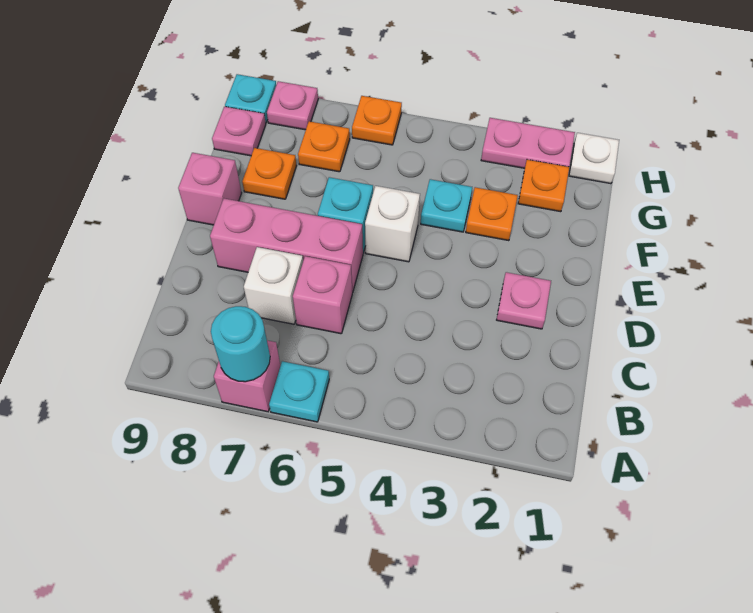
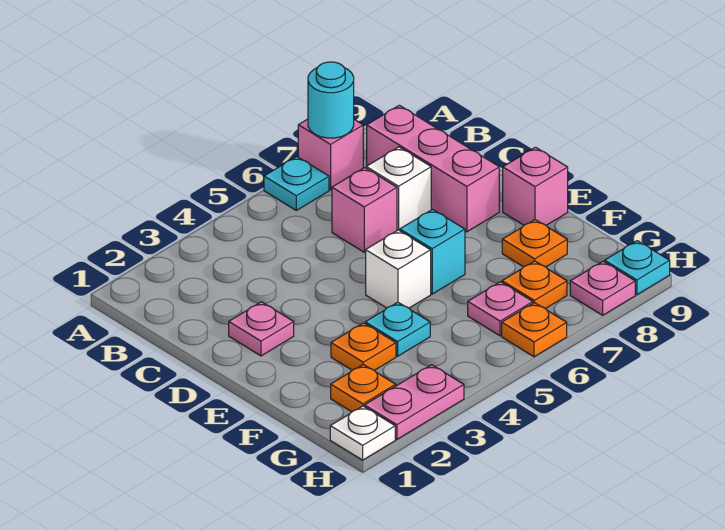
pink brick D6:D8 level 1 -> pink brick B8:D8 level 1
pink plate G9 level 1 -> pink plate G6 level 1

